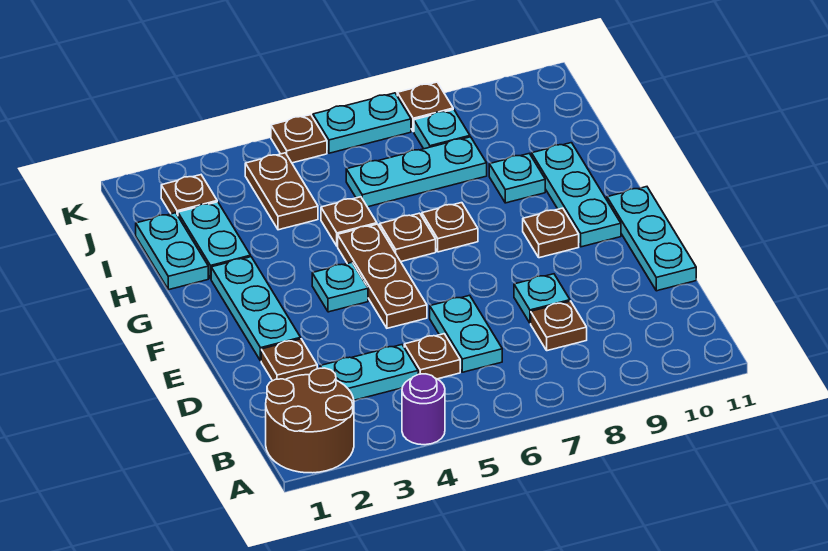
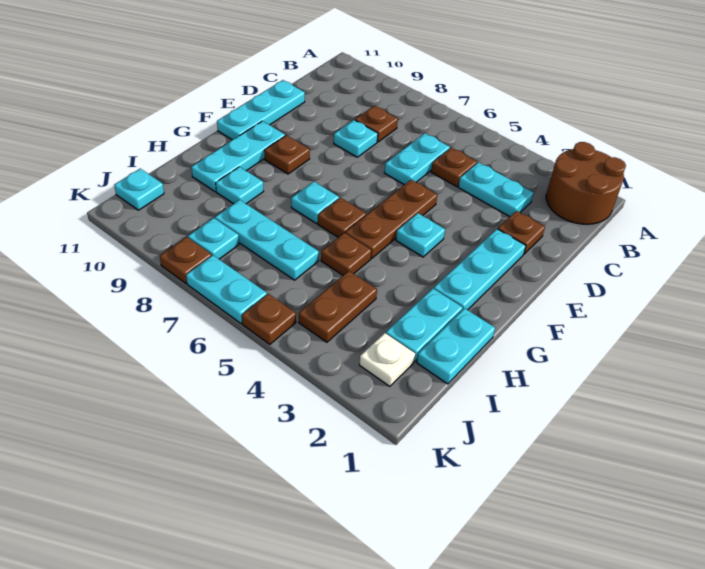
purple round brick A4 level 1 -> none
brown plate G7 level 1 -> cyan plate G7 level 1
brown plate J2 level 1 -> white plate J2 level 1
none -> cyan plate J11 level 1

